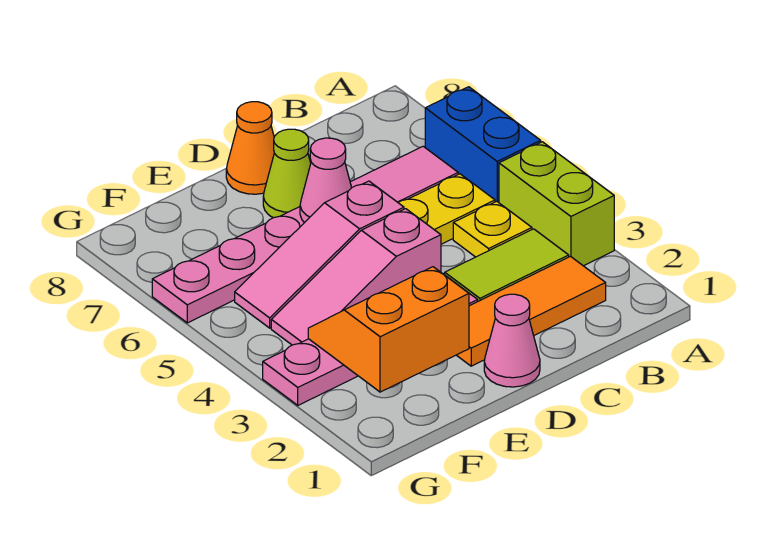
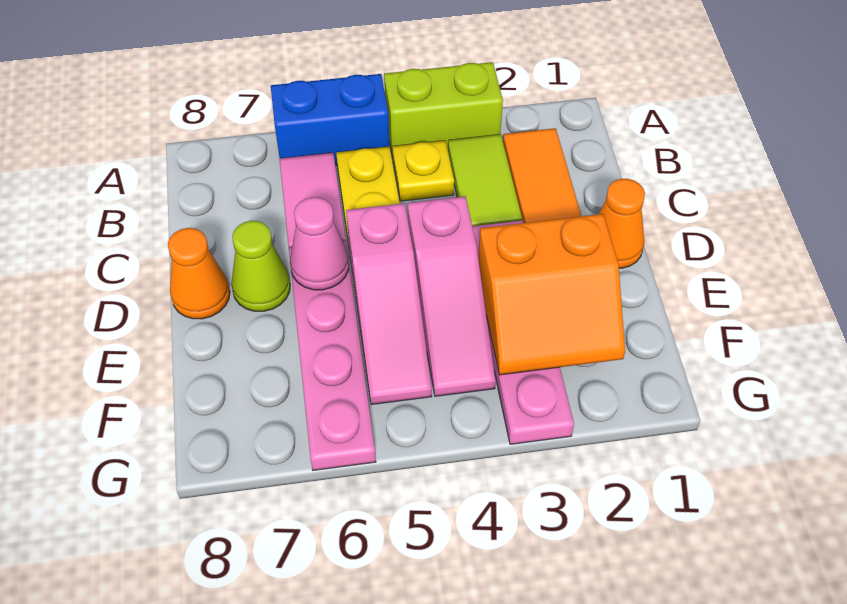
pink cone D1 level 1 -> orange cone D1 level 1
orange slope E2:F3 level 2 top 2 -> orange slope E2:F3 level 2 top E

